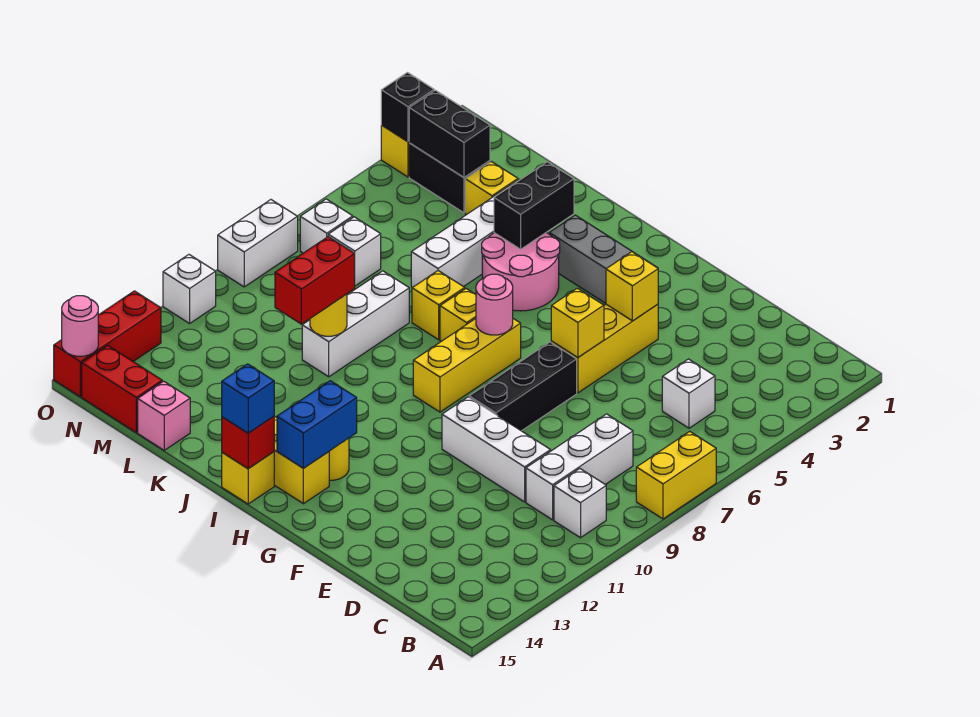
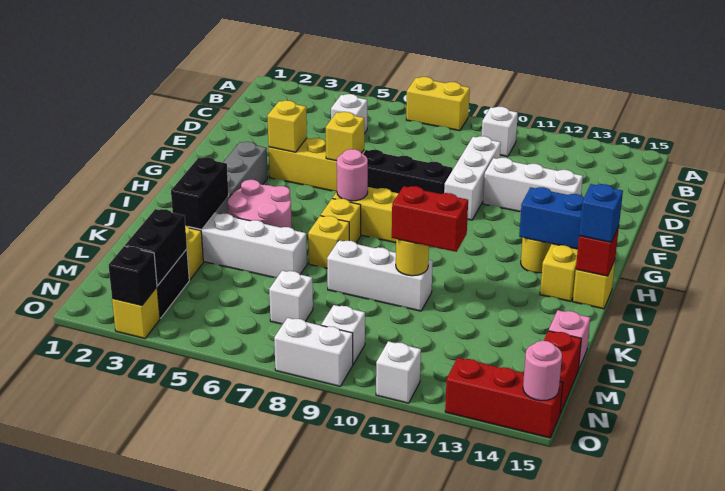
white brick C8:C10 level 1 -> white brick E11:E13 level 1
black brick J3:J4 level 2 -> black brick J3:K3 level 2
white brick N7 level 1 -> white brick N9 level 1

